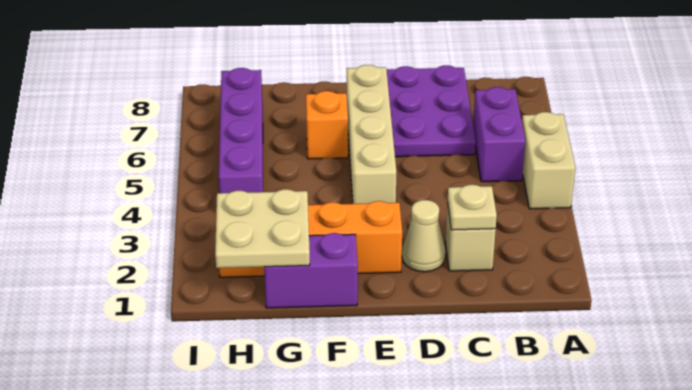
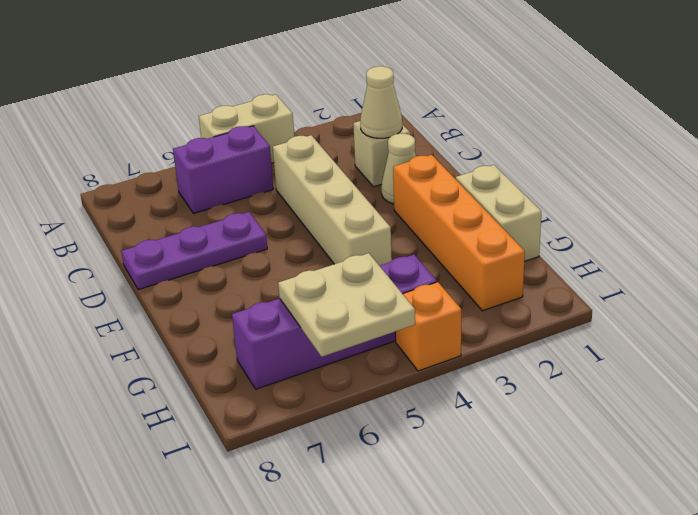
tan plate C2 level 2 -> tan cone C2 level 2
purple plate C6:D8 level 1 -> purple plate D6:D8 level 1
tan brick E4:E7 level 1 -> tan brick C4:F4 level 1
purple brick F1:G1 level 1 -> tan brick F1:G1 level 1
orange brick F6 level 1 -> orange brick I4 level 1
tan plate G1:H2 level 2 -> tan plate H5:I6 level 2

